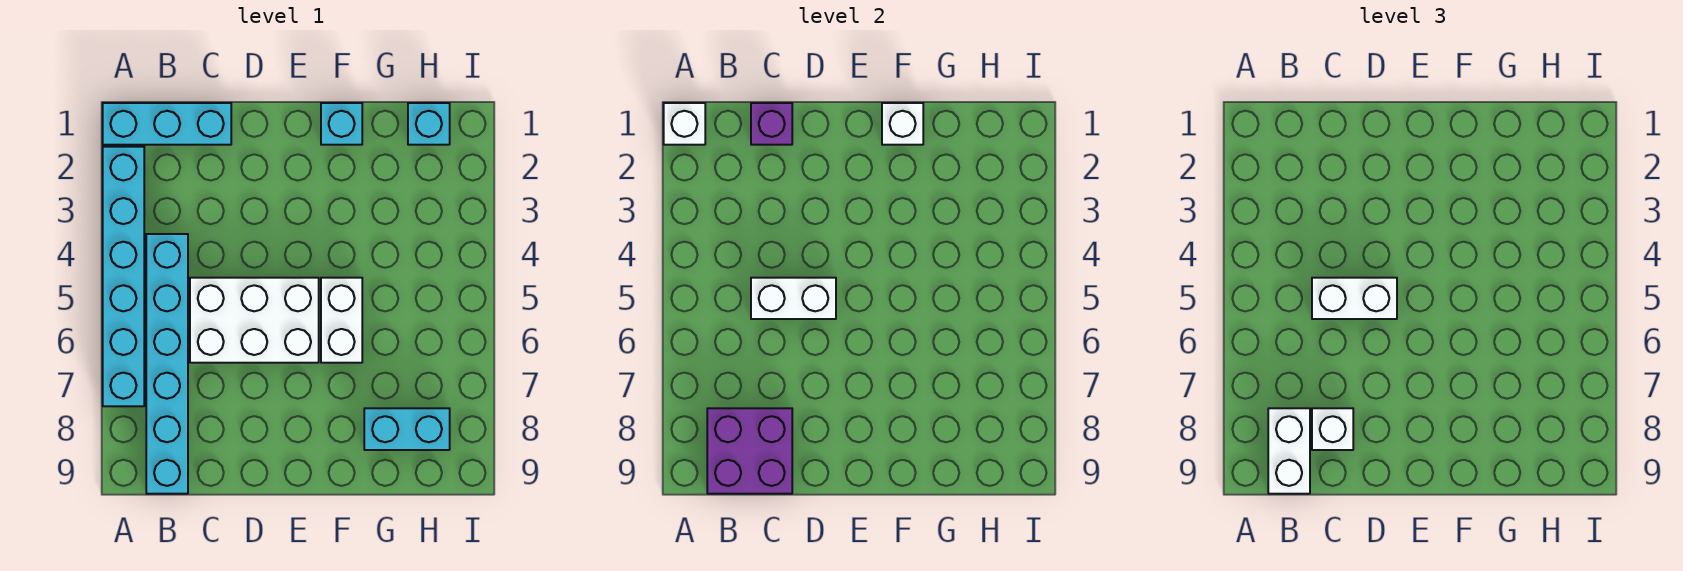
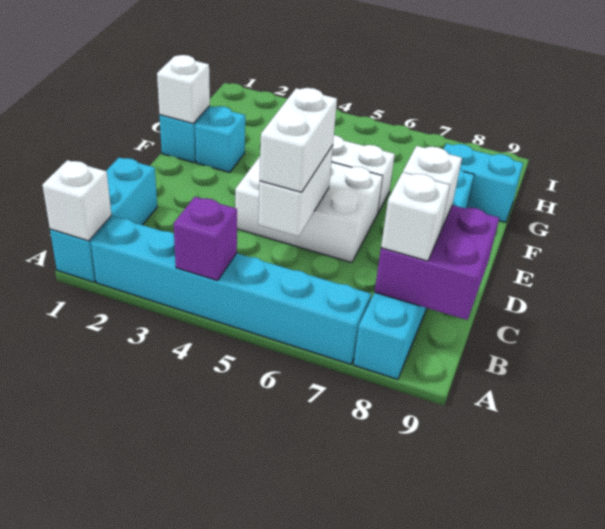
cyan brick B4:B9 level 1 -> cyan brick A8:F8 level 1
white brick B8:B9 level 3 -> white brick B8 level 3
purple brick C1 level 2 -> purple brick A4 level 2
white brick C5:E6 level 1 -> white brick D4:E6 level 1
cyan brick G8:H8 level 1 -> cyan brick G8:G9 level 1
cyan brick H1 level 1 -> cyan brick F2 level 1

